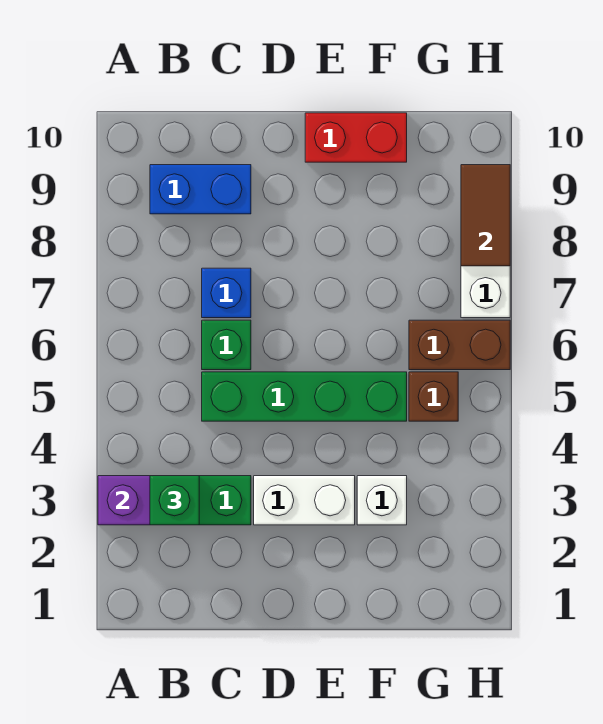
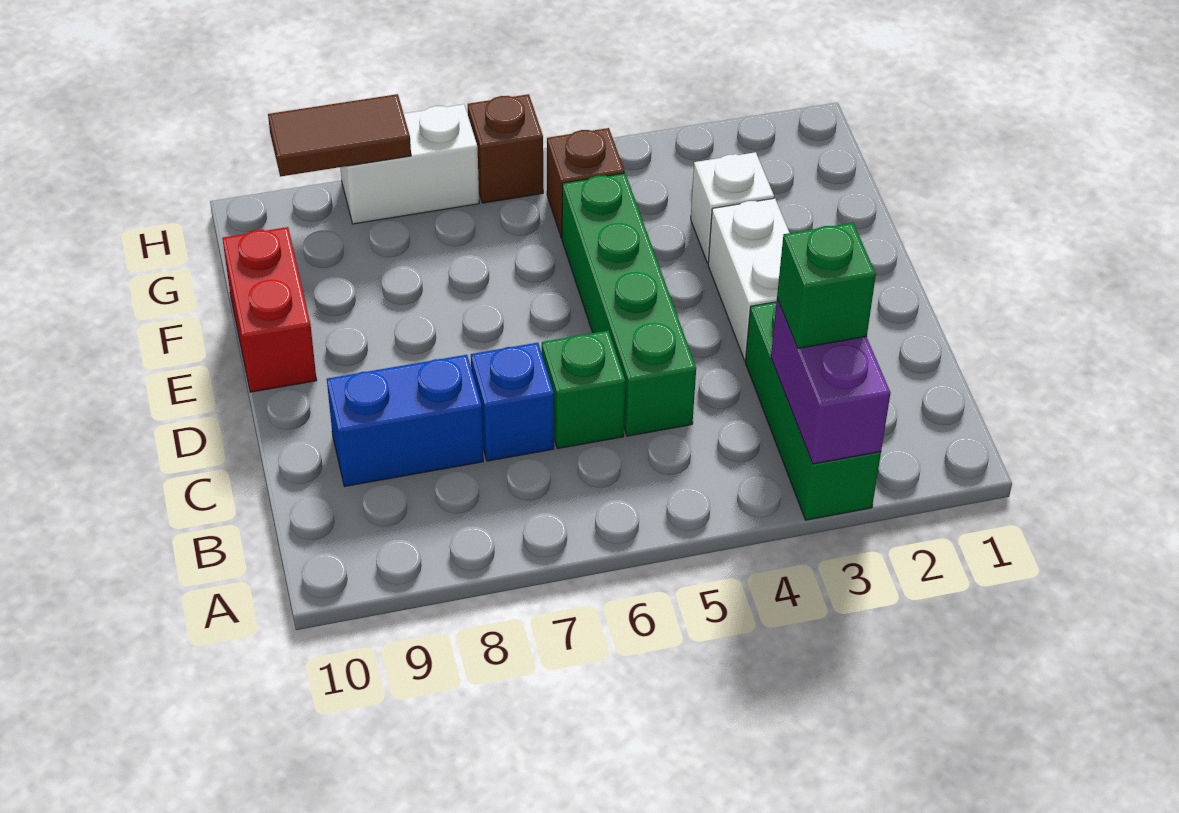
blue brick B9:C9 level 1 -> blue brick C8:C9 level 1
brown brick G6:H6 level 1 -> brown brick H6 level 1

